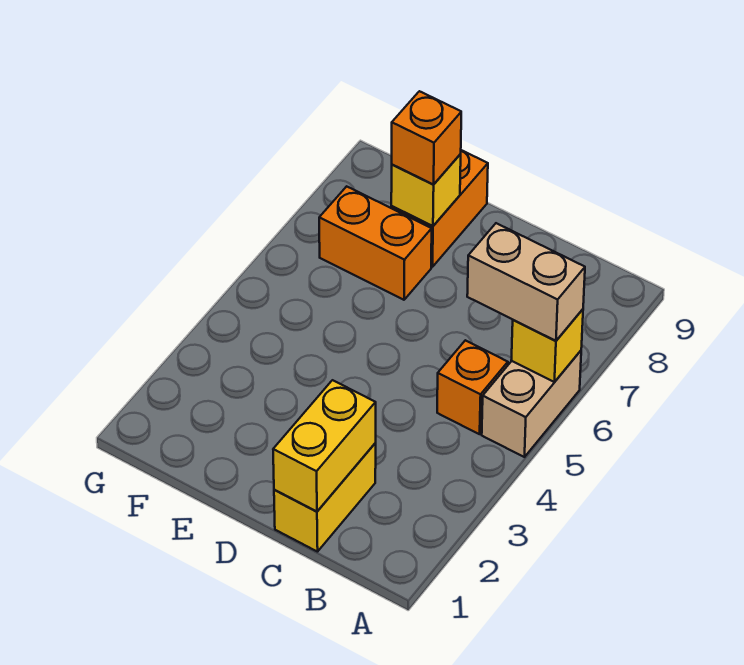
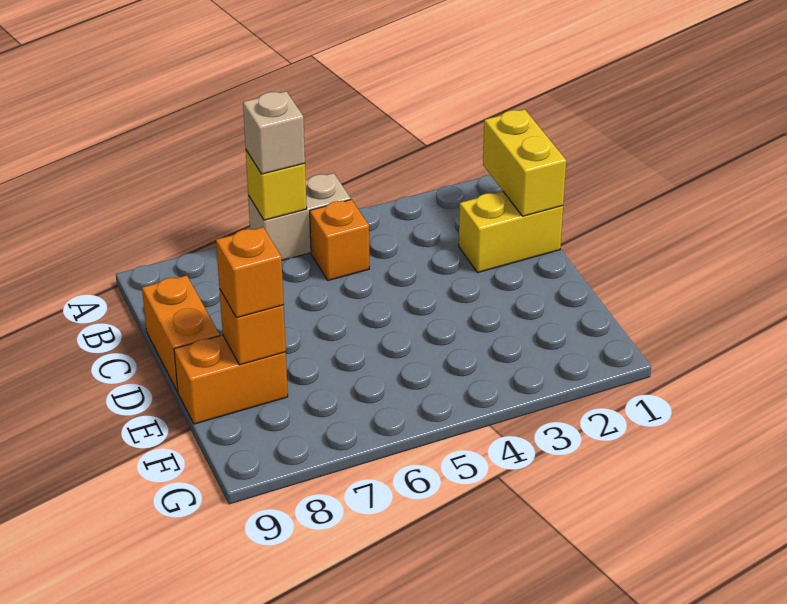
tan brick A6:B6 level 3 -> tan brick A6 level 3
yellow brick C1:C2 level 2 -> yellow brick B1:C1 level 2
orange brick E7:F7 level 1 -> orange brick C9:D9 level 1
yellow brick E8 level 2 -> orange brick E8 level 2

